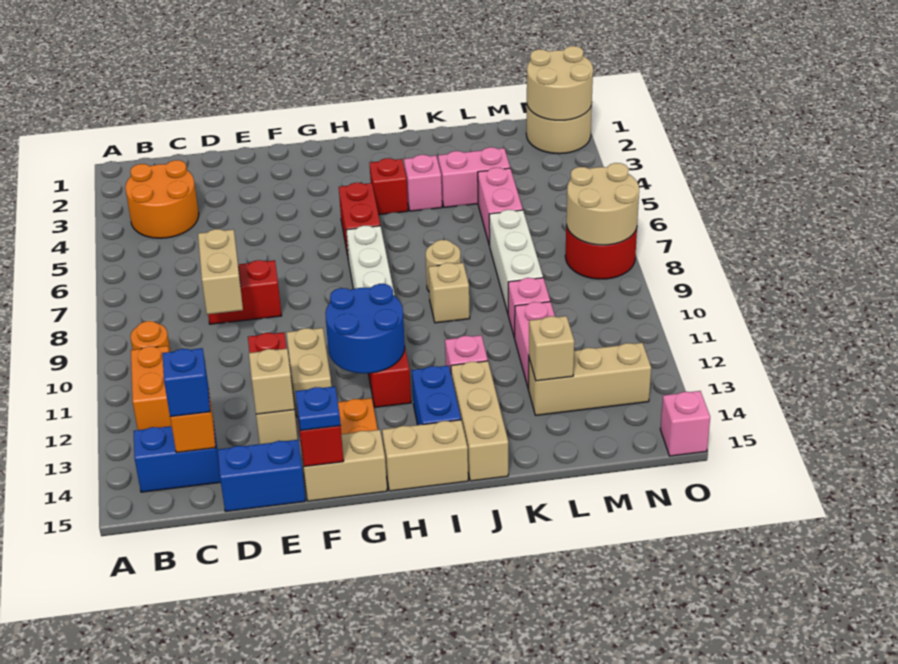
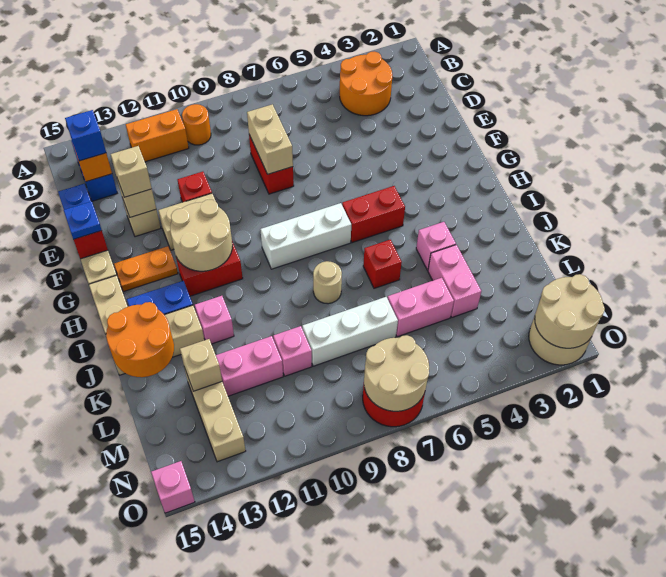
tan brick D8:D9 level 2 -> tan brick D8:E8 level 2
blue round brick G11:H12 level 2 -> tan round brick G11:H12 level 2
red brick I4 level 1 -> red brick J6 level 1
tan brick J9 level 1 -> tan brick E13 level 3
none -> orange round brick J14:K15 level 2

